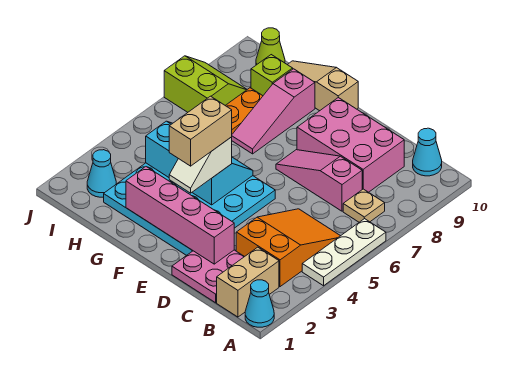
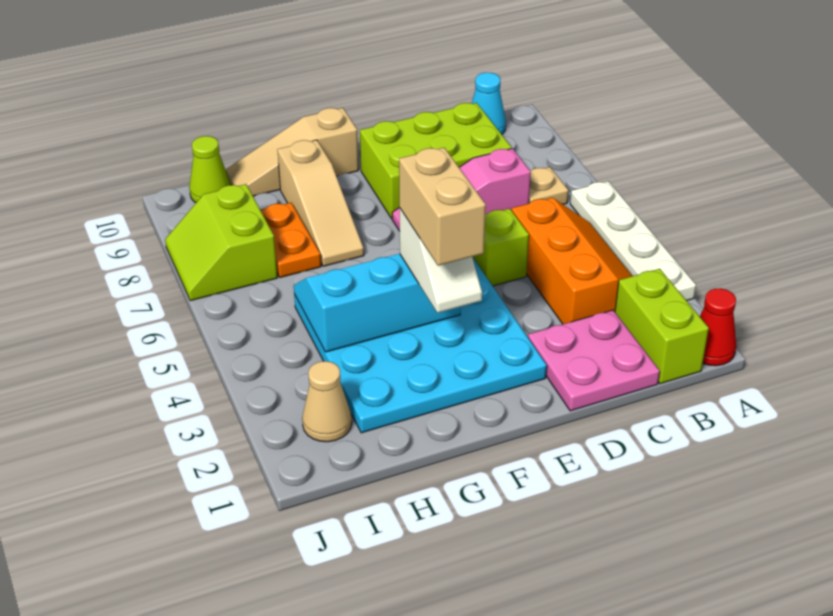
cyan cone A1 level 1 -> red cone A1 level 1
white plate A4:A6 level 1 -> white plate A3:A6 level 1
tan brick B1:B2 level 1 -> lime brick B1:B2 level 1
orange slope B3:C5 level 1 top 3 -> orange slope B3:C5 level 1 top C
pink brick C8:E9 level 1 -> lime brick C8:E9 level 1
pink brick D2:G2 level 2 -> none
pink slope G7:G9 level 1 top 9 -> tan slope G7:G9 level 1 top 9
lime brick H9 level 1 -> lime brick D5 level 1
cyan cone I2 level 1 -> tan cone I2 level 1
lime slope I7:J8 level 1 top 7 -> lime slope I7:J8 level 1 top I

